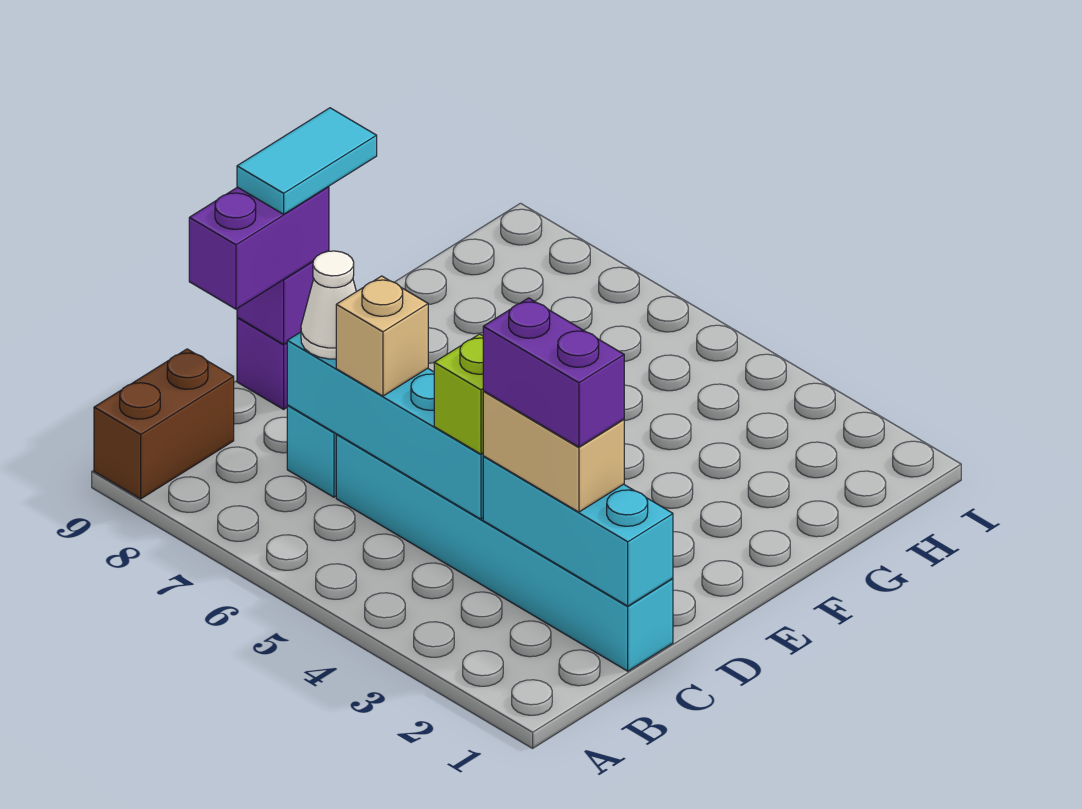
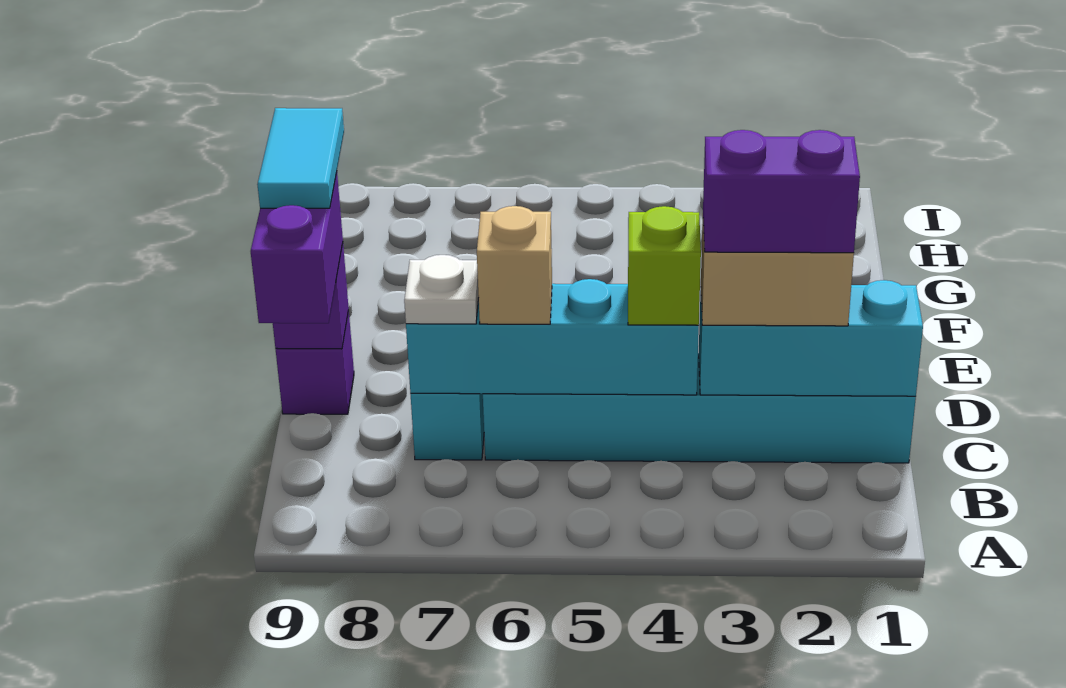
brown brick A9:B9 level 1 -> none
white cone C7 level 3 -> white plate C7 level 3

